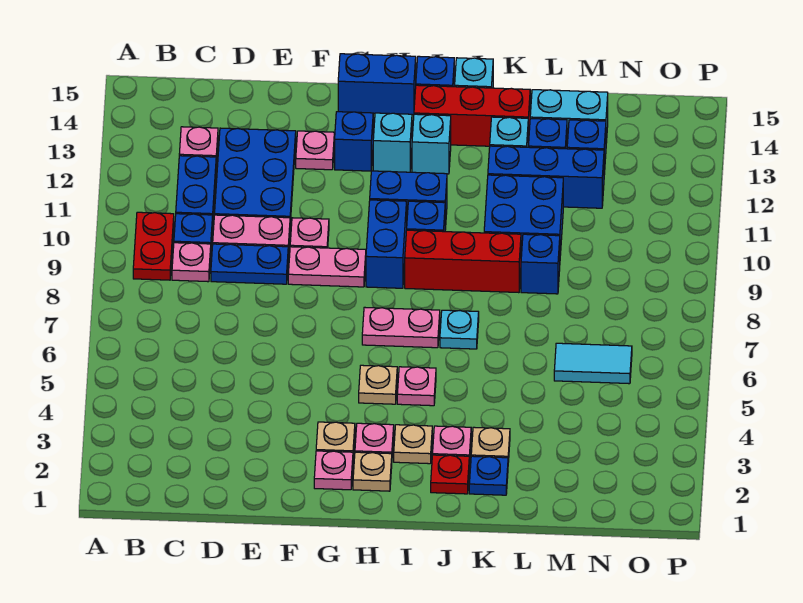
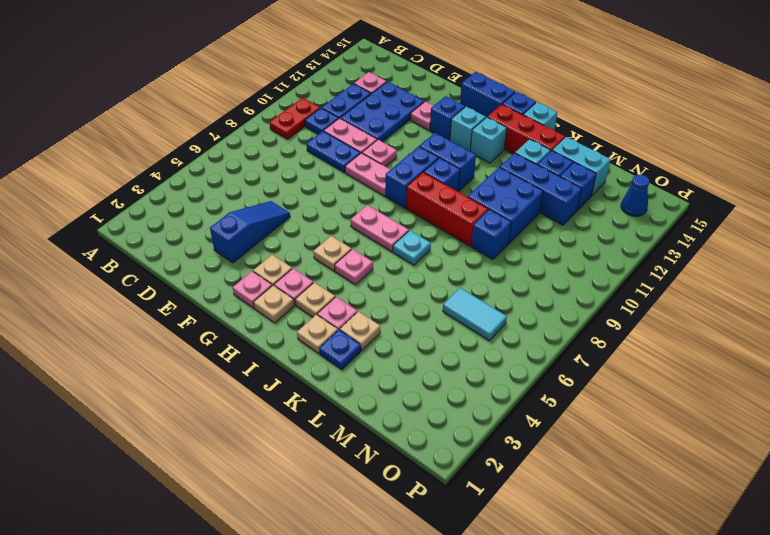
pink plate C9 level 1 -> none
none -> blue slope E3:E5 level 1 top 3
red plate J2 level 1 -> tan plate J2 level 1
none -> blue cone O14 level 1

